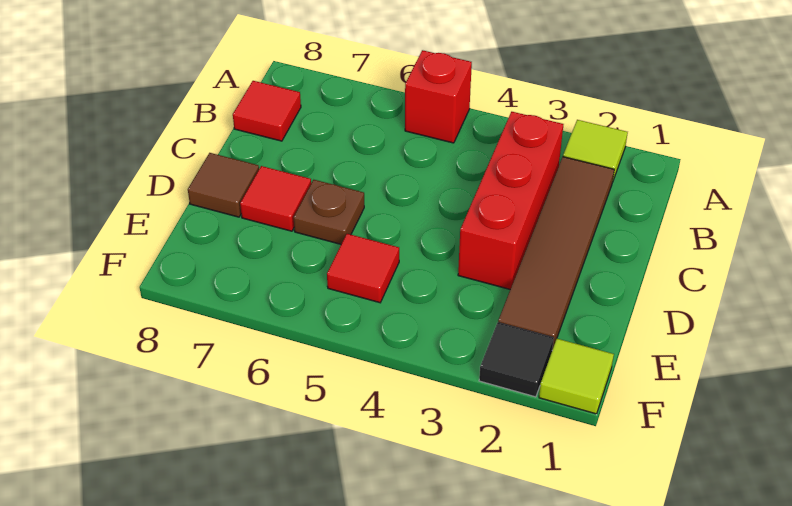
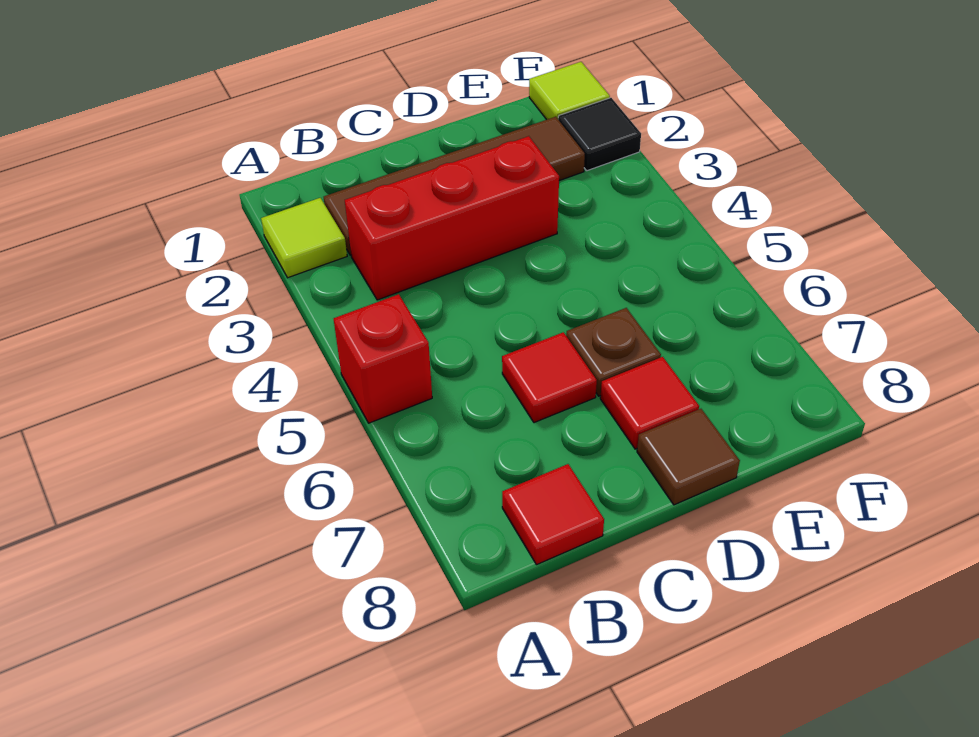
red tile E5 level 1 -> red tile C6 level 1

